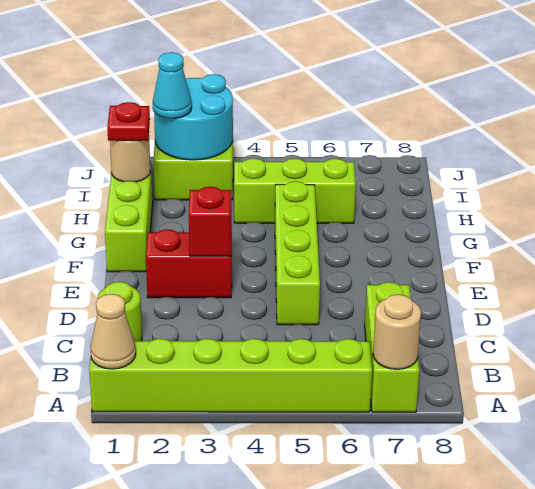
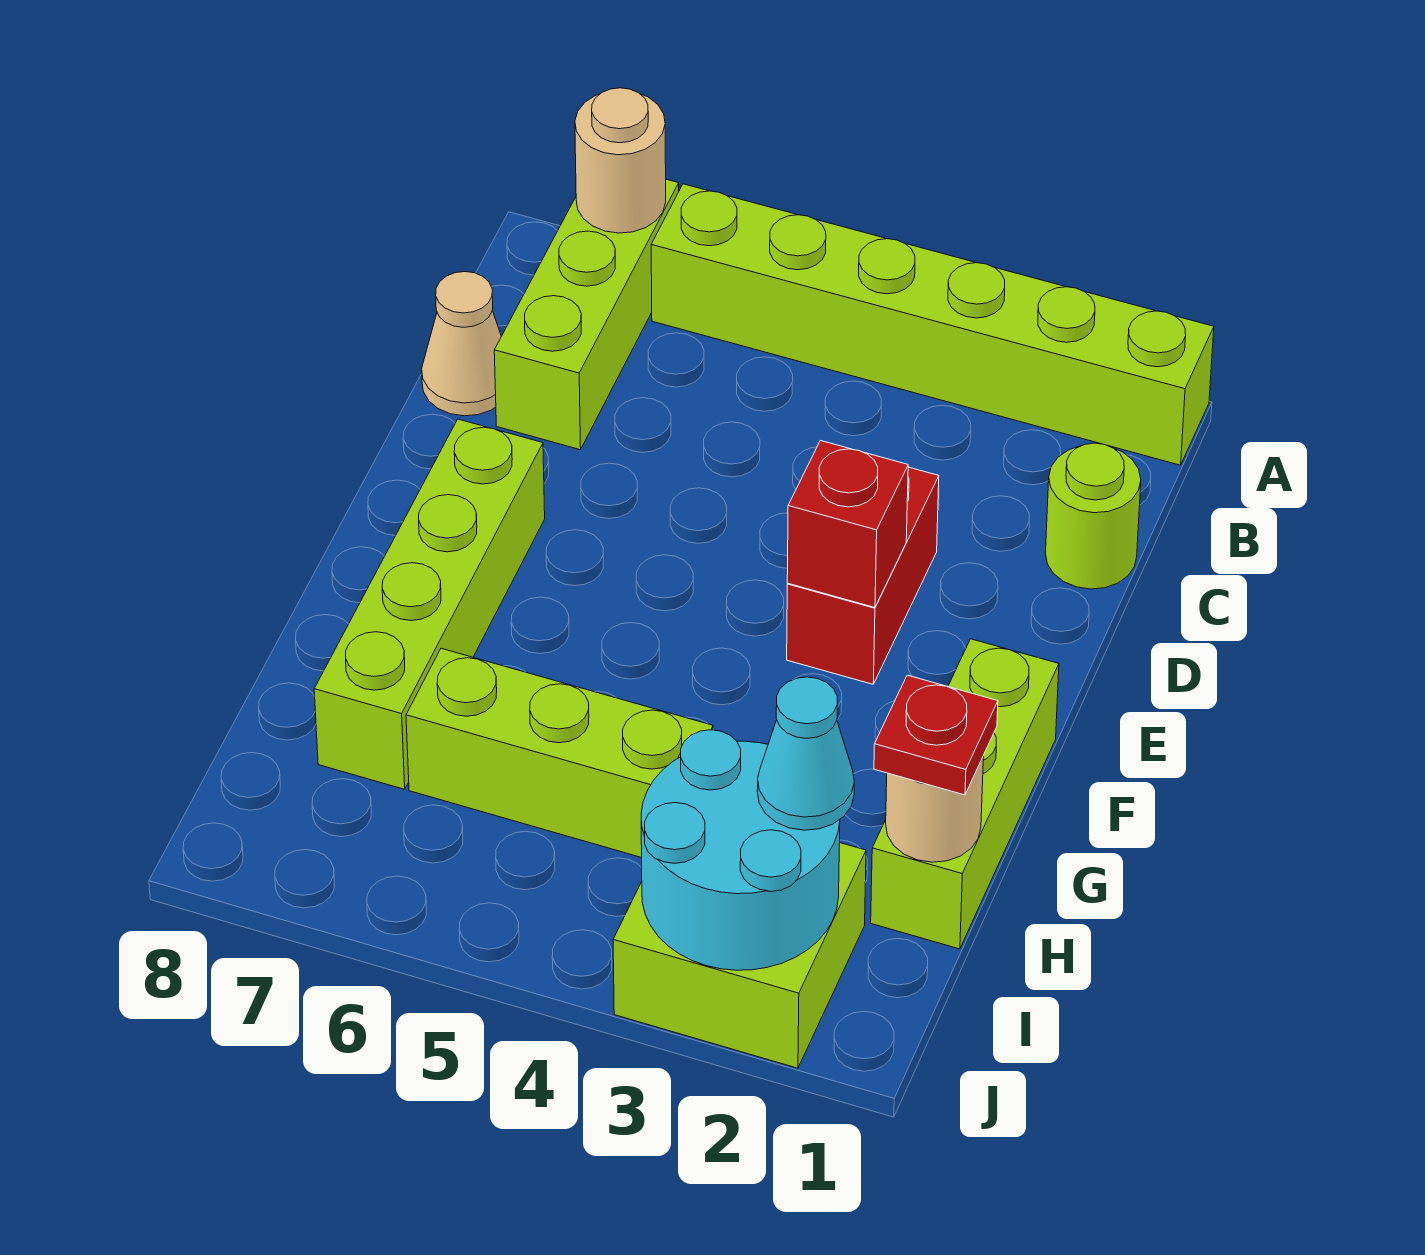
tan cone A1 level 2 -> tan cone C8 level 1
lime brick D5:G5 level 1 -> lime brick E7:H7 level 1
red brick E2:E3 level 1 -> red brick D3:E3 level 1

